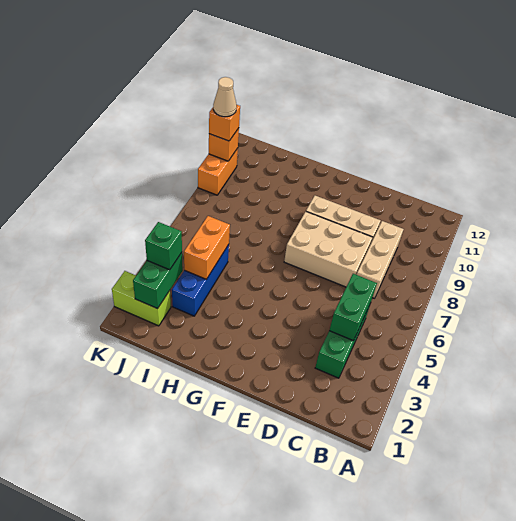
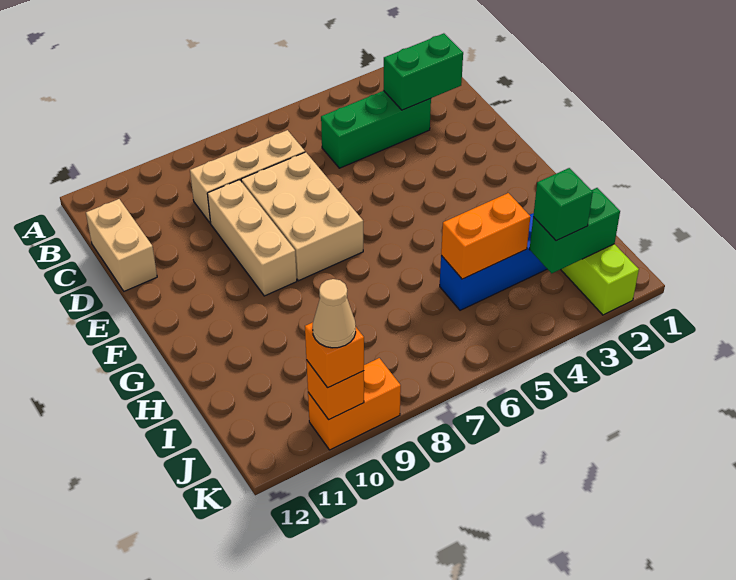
green brick C4:C5 level 2 -> green brick C2:C3 level 2
none -> tan brick C12:D12 level 1

